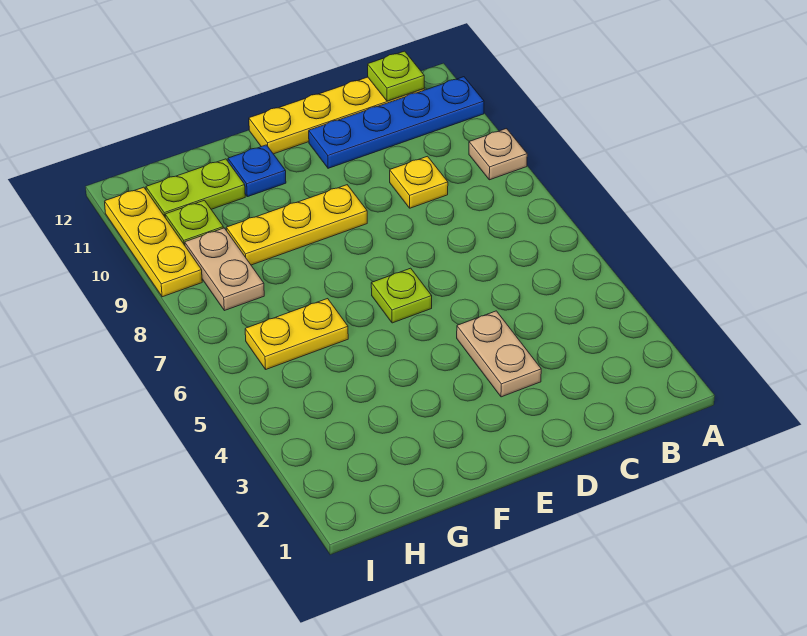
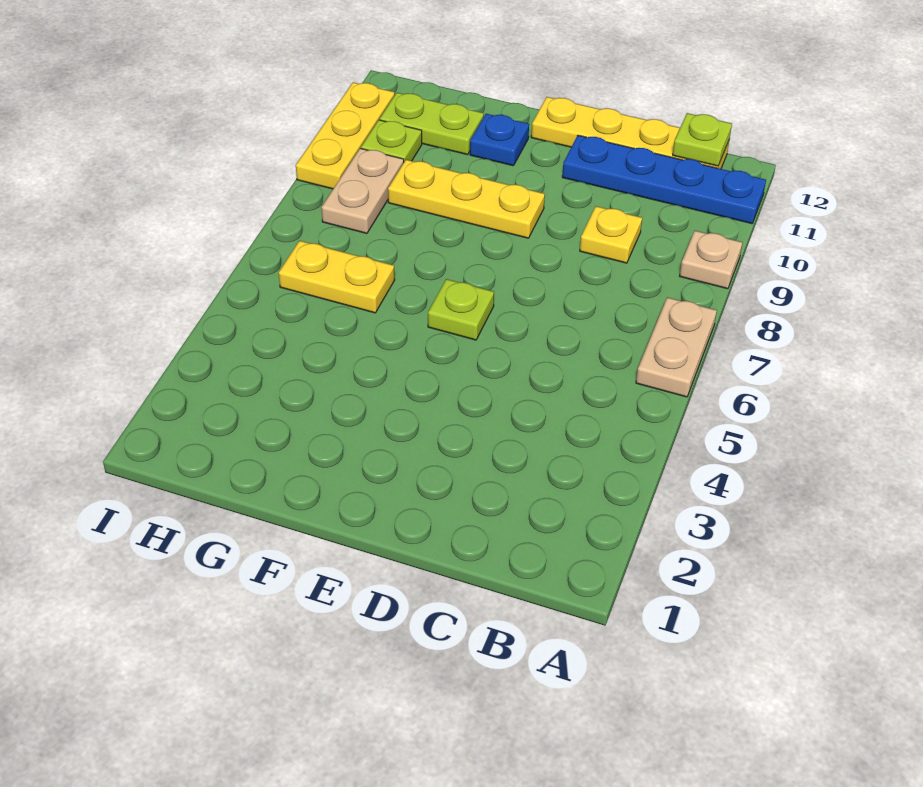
tan plate D3:D4 level 1 -> tan plate A6:A7 level 1

